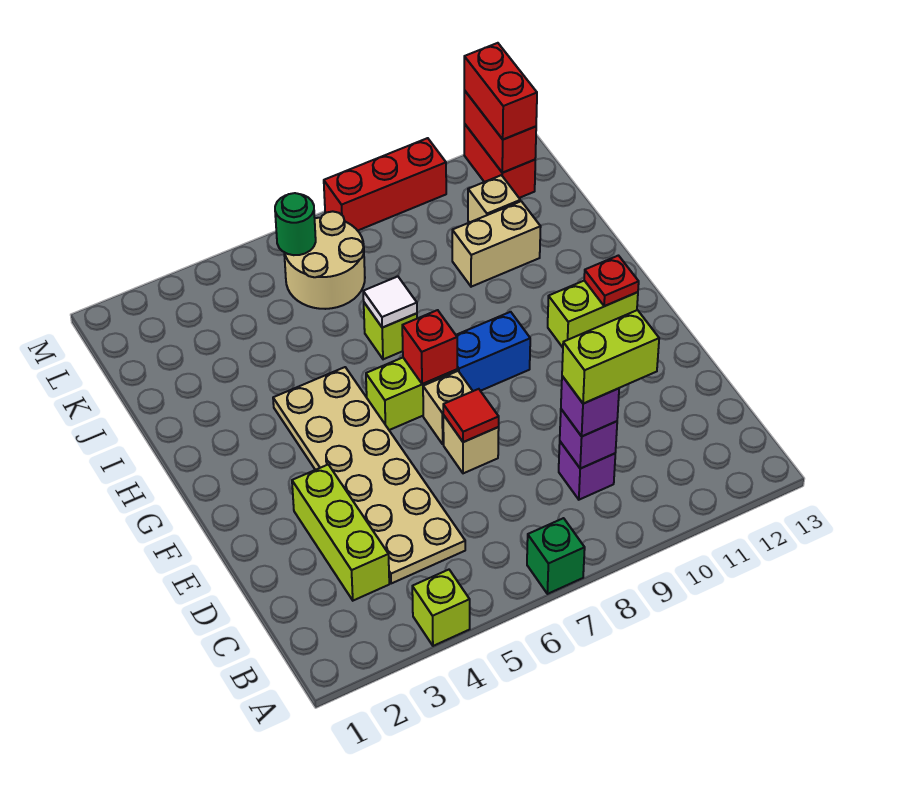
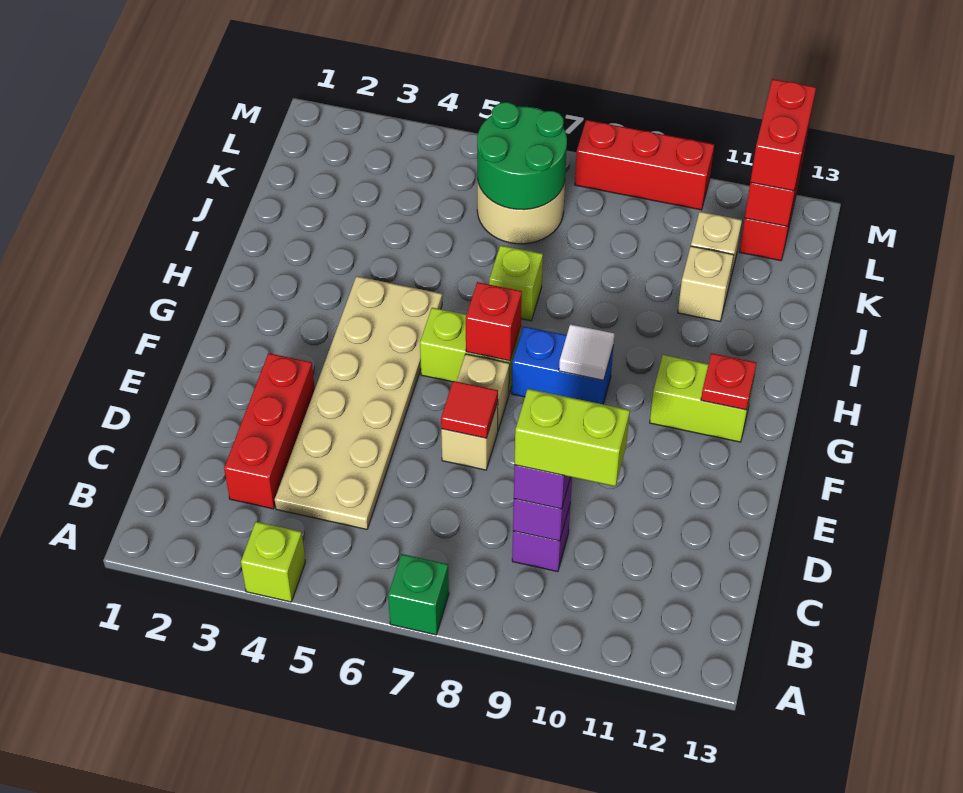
lime brick C3:E3 level 1 -> red brick C3:E3 level 1
white tile I7 level 2 -> white tile G9 level 2
tan brick J10:J11 level 1 -> tan brick J11 level 1
green round brick L6 level 2 -> green round brick K6:L7 level 2

